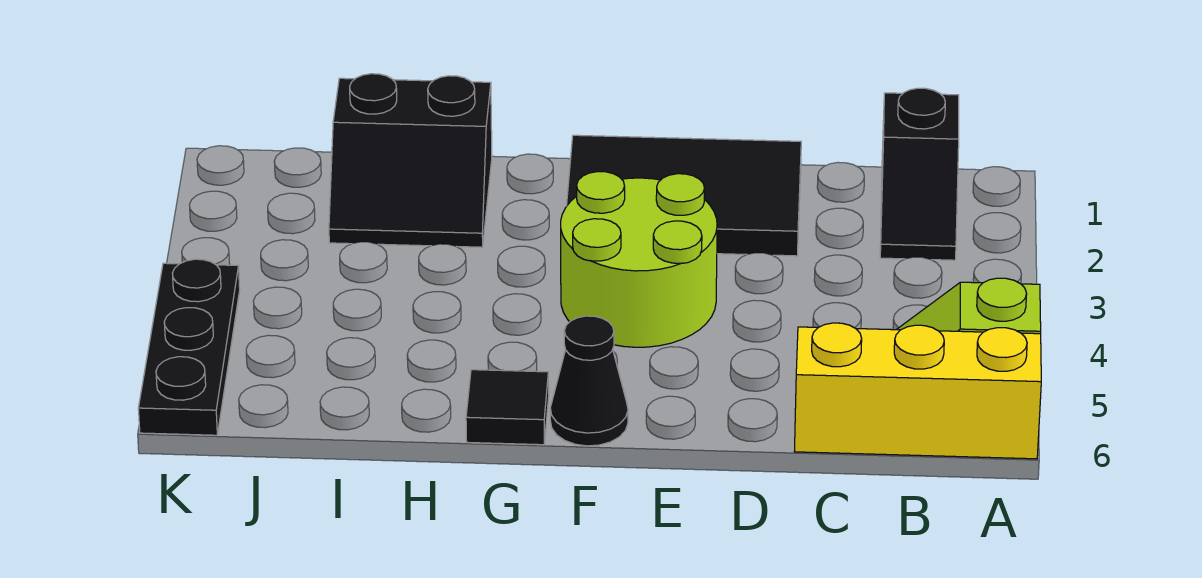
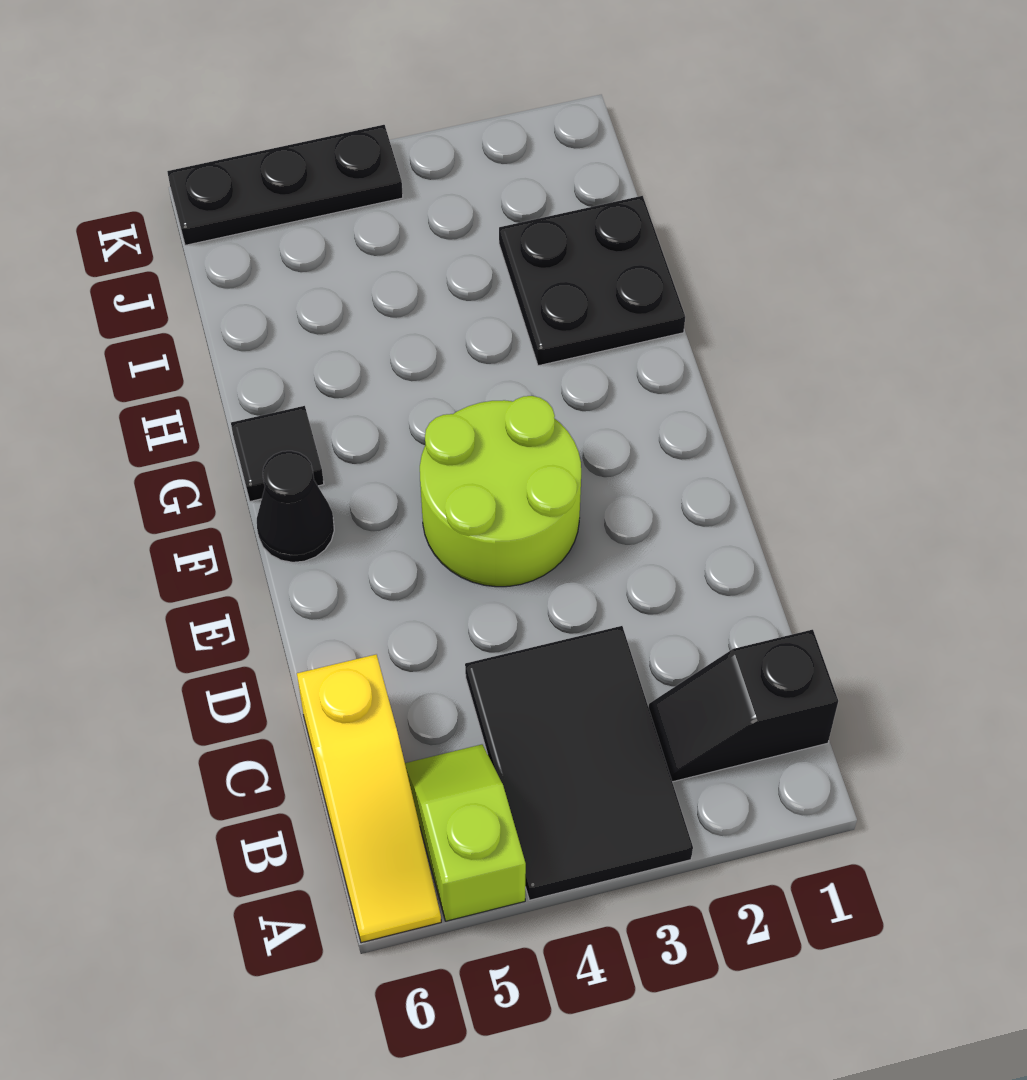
yellow brick A6:C6 level 1 -> yellow slope A6:C6 level 1 top C
black tile D1:F2 level 1 -> black tile A3:C4 level 1
black slope H1:I2 level 1 top 1 -> black plate H1:I2 level 1

